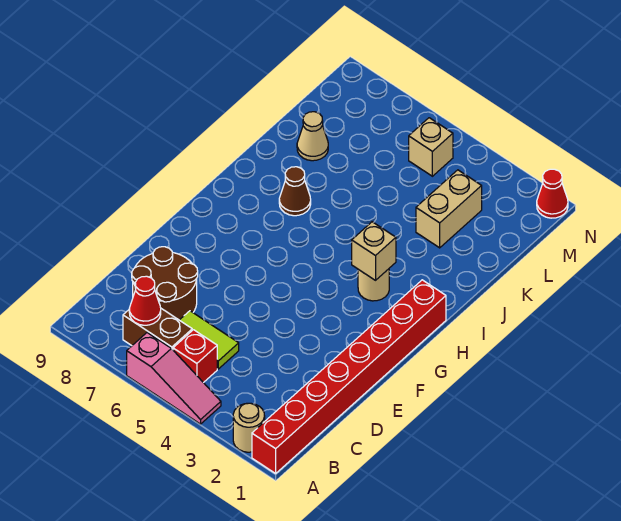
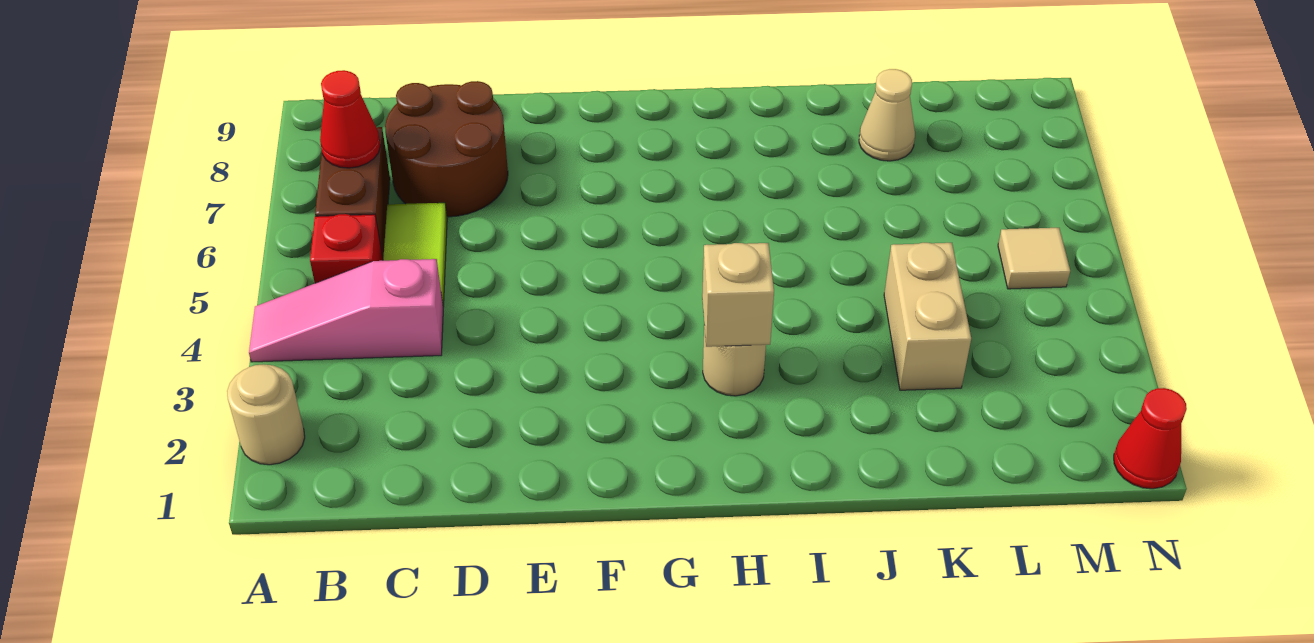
red brick A1:H1 level 1 -> none
pink slope A4:A6 level 1 top 6 -> pink slope A4:C4 level 1 top C
brown cone I7 level 1 -> none
tan brick K3:L3 level 1 -> tan brick K3:K4 level 1
tan brick M5 level 1 -> tan tile M5 level 1

